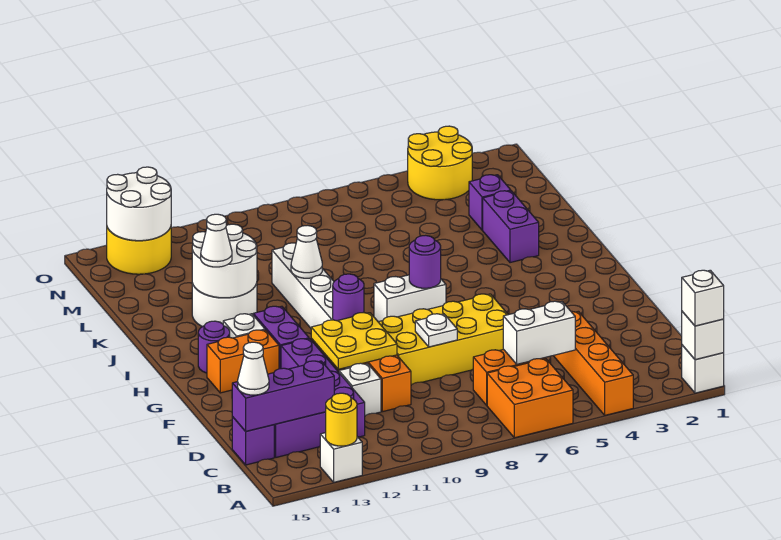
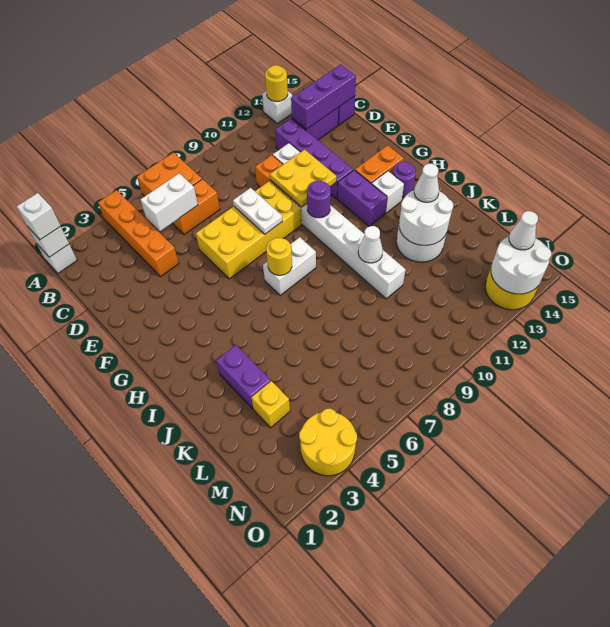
white cone C15 level 3 -> white cone N14 level 3
white plate E8 level 2 -> white plate E8:F8 level 2
purple round brick H7 level 2 -> yellow round brick H7 level 2
purple brick L3 level 1 -> yellow brick L3 level 1

